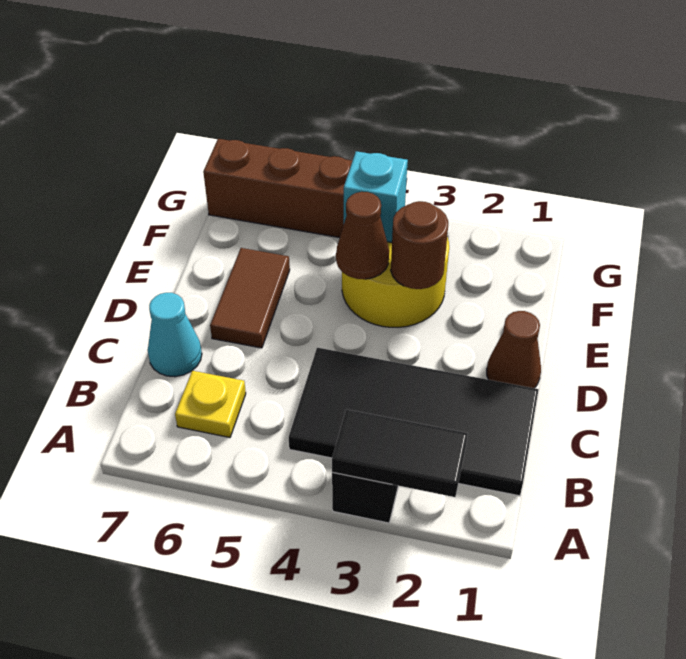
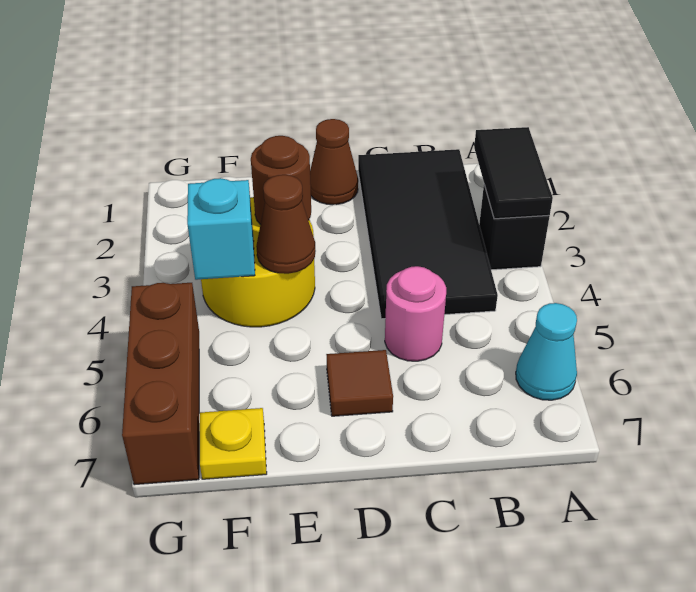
yellow plate B6 level 1 -> yellow plate F7 level 1
none -> pink round brick C5 level 1
cyan cone C7 level 1 -> cyan cone A6 level 1
brown tile D6:E6 level 1 -> brown tile D6 level 1

